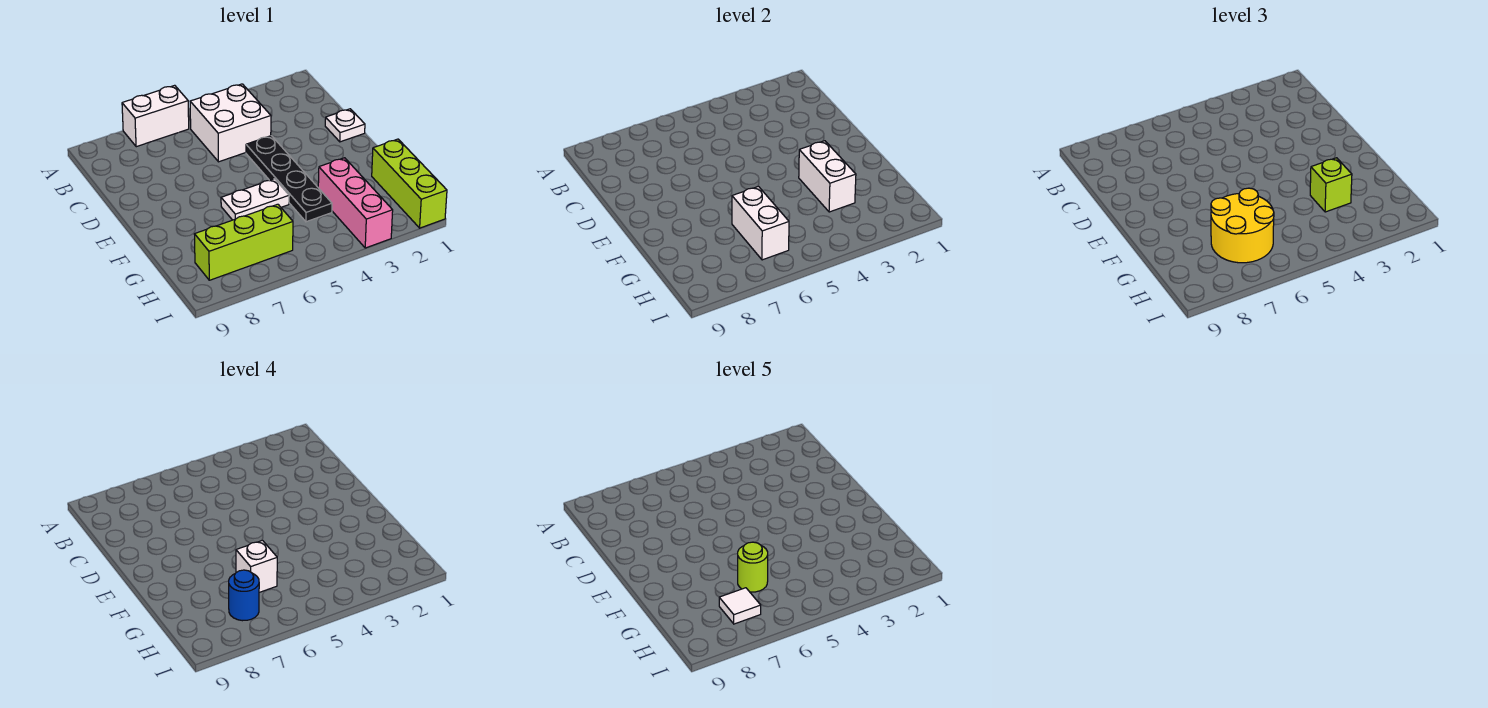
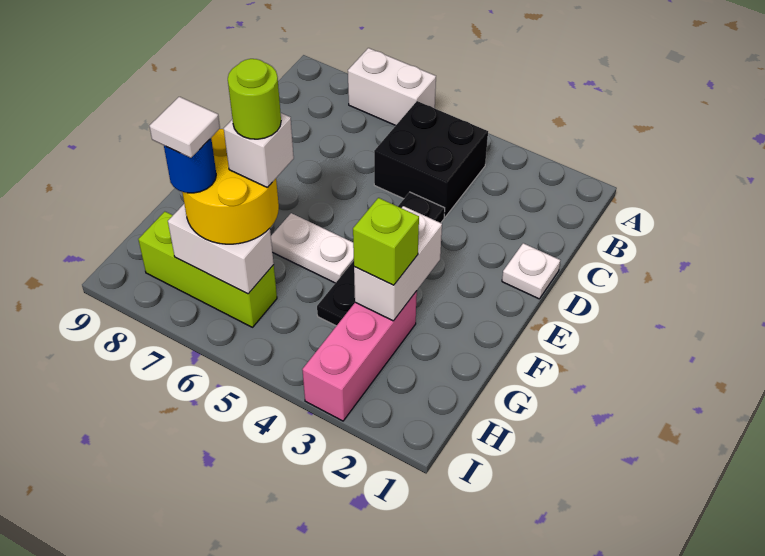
white brick B4:C5 level 1 -> black brick B4:C5 level 1
lime brick G1:I1 level 1 -> none
white brick G6:H6 level 2 -> white brick H6:H7 level 2

